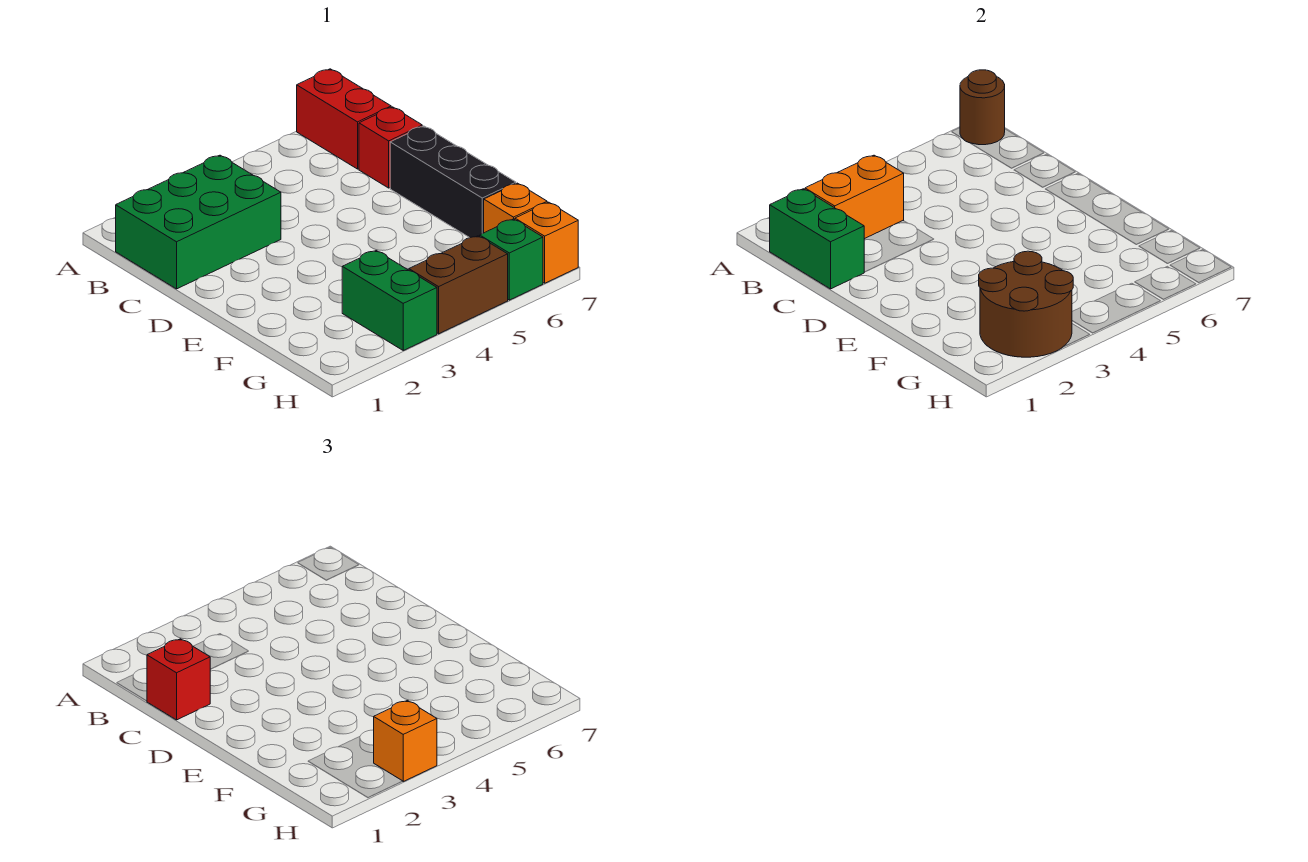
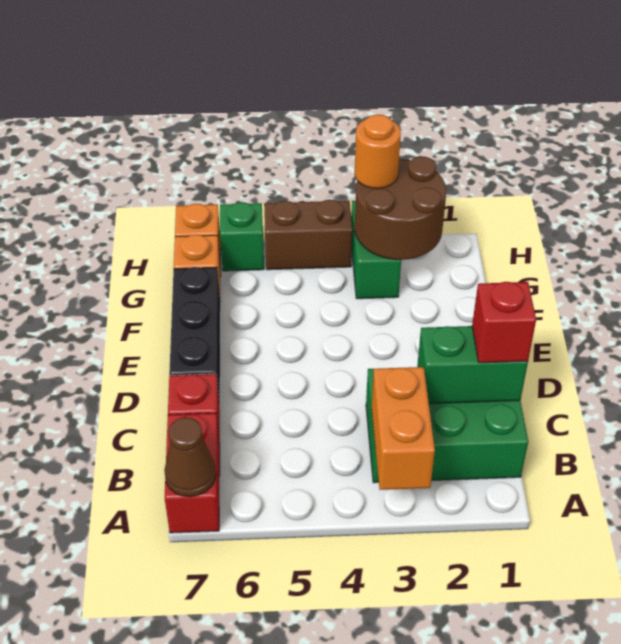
brown round brick A7 level 2 -> brown cone A7 level 2
green brick B1:C1 level 2 -> green brick C1:C2 level 2
orange brick B2:B3 level 2 -> orange brick A3:B3 level 2
orange brick H3 level 3 -> orange round brick H3 level 3

